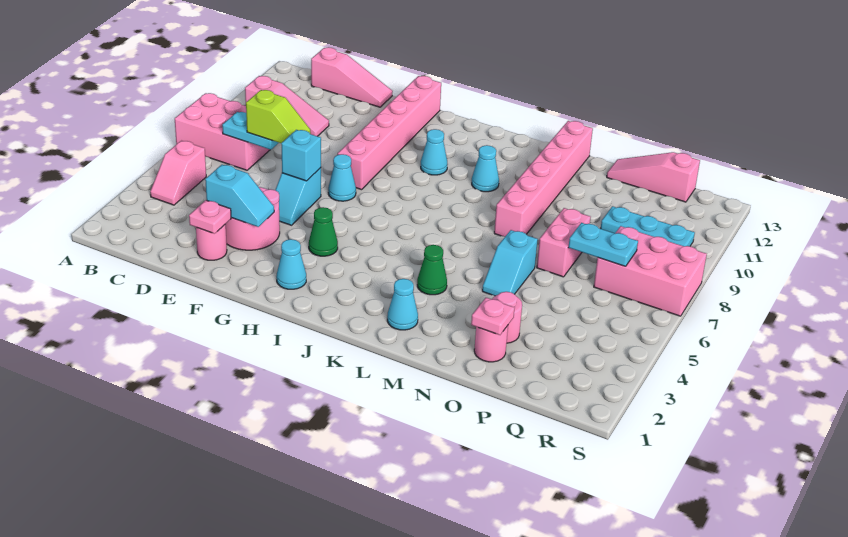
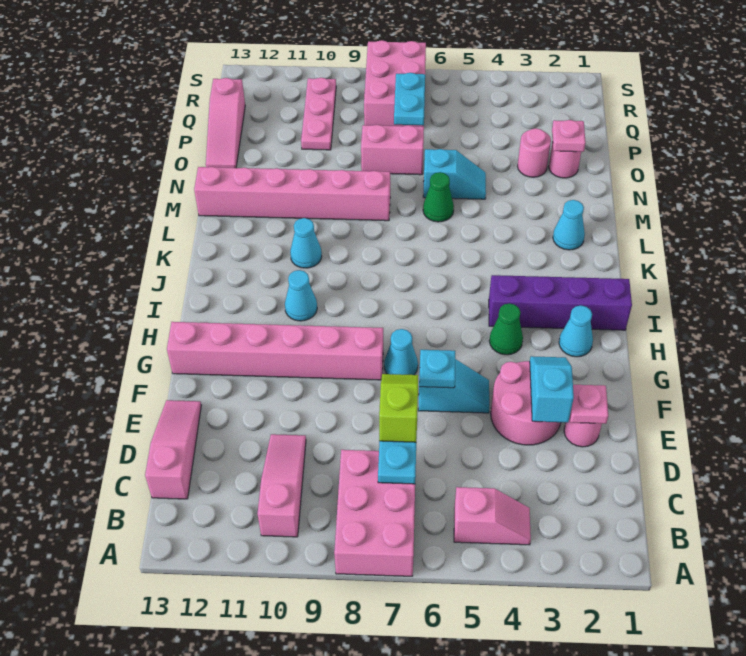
cyan brick F6 level 2 -> cyan plate F6 level 2
none -> purple brick I1:I4 level 1
green cone L4 level 1 -> green cone M6 level 1
cyan plate P10:R10 level 1 -> pink plate P10:R10 level 1

